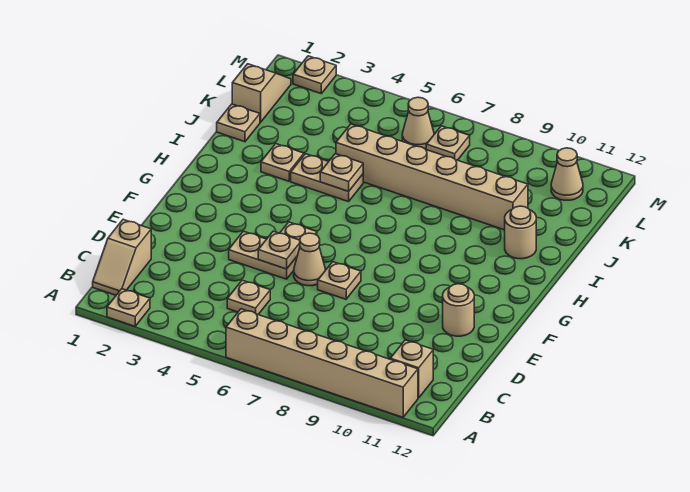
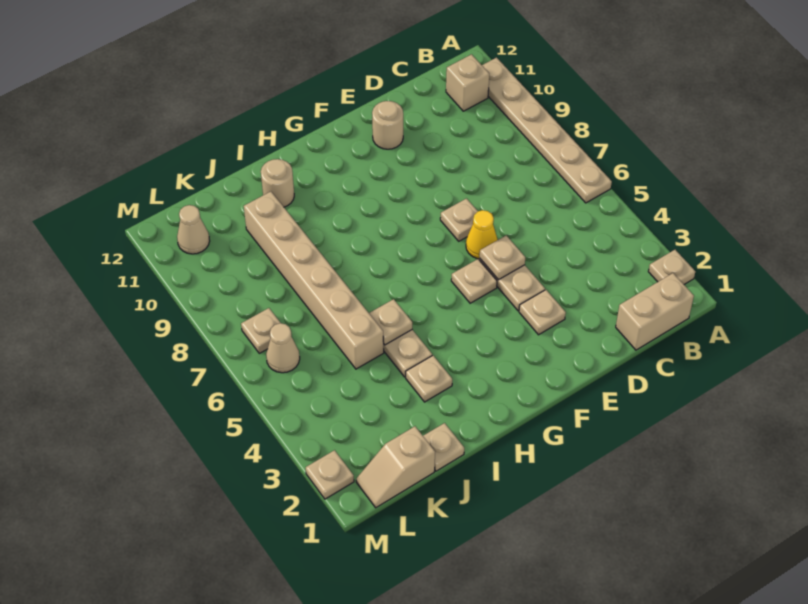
tan brick A6:A11 level 1 -> tan plate A6:A11 level 1
tan slope B1:C1 level 1 top C -> tan brick B1:C1 level 1
tan plate C5 level 1 -> tan plate E3 level 1
tan cone E6 level 1 -> yellow cone E6 level 1

